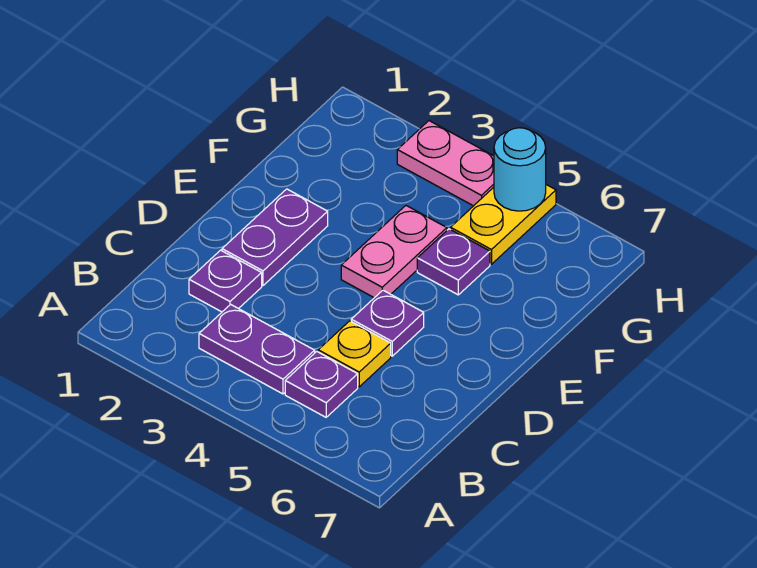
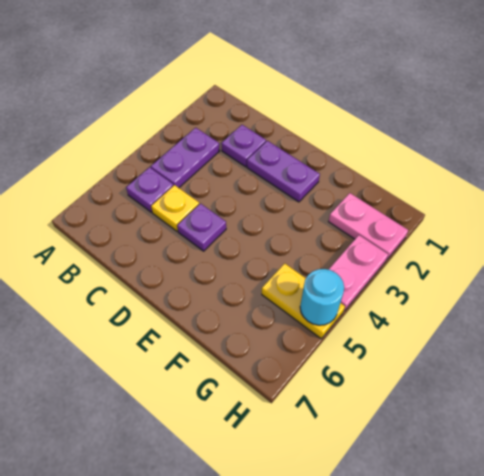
pink plate E4:F4 level 1 -> pink plate G2:H2 level 1
purple plate F5 level 1 -> none

